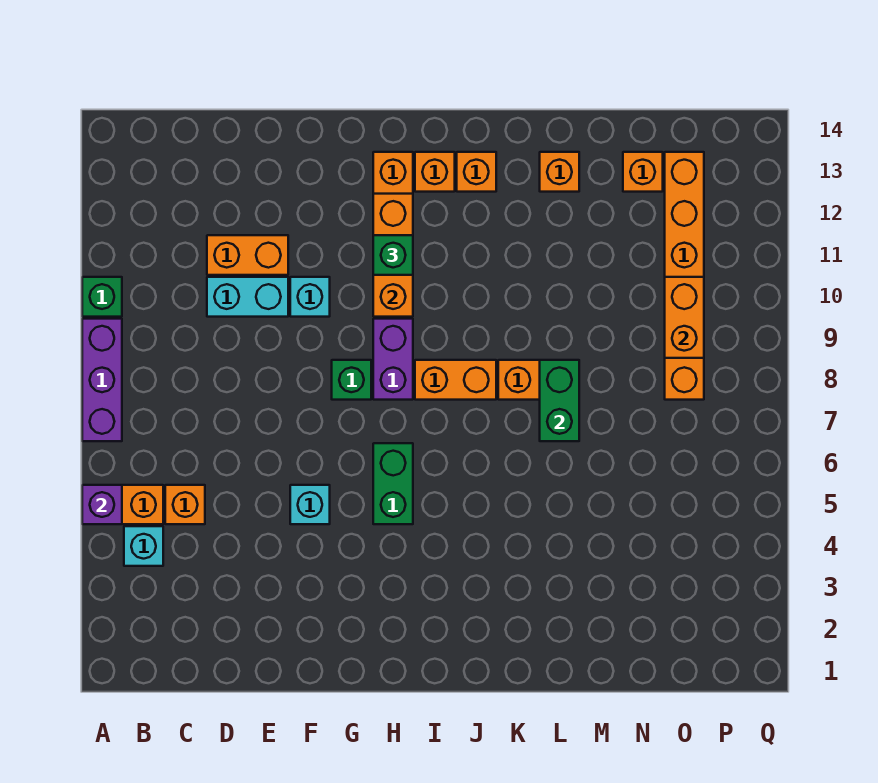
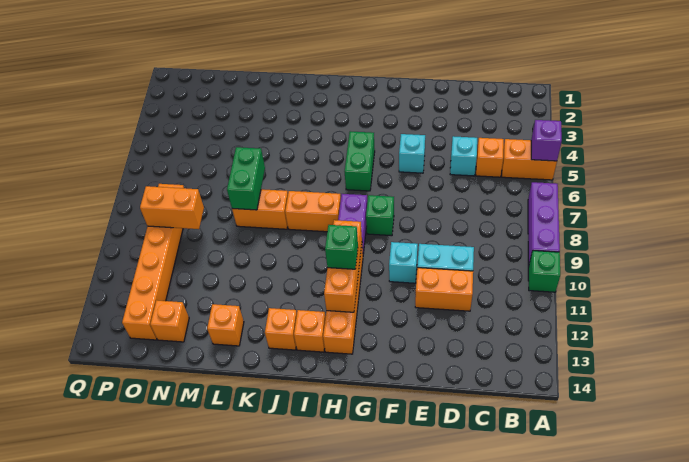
cyan brick B4 level 1 -> cyan brick D5 level 1
orange brick O9:O10 level 2 -> orange brick N9:O9 level 2

